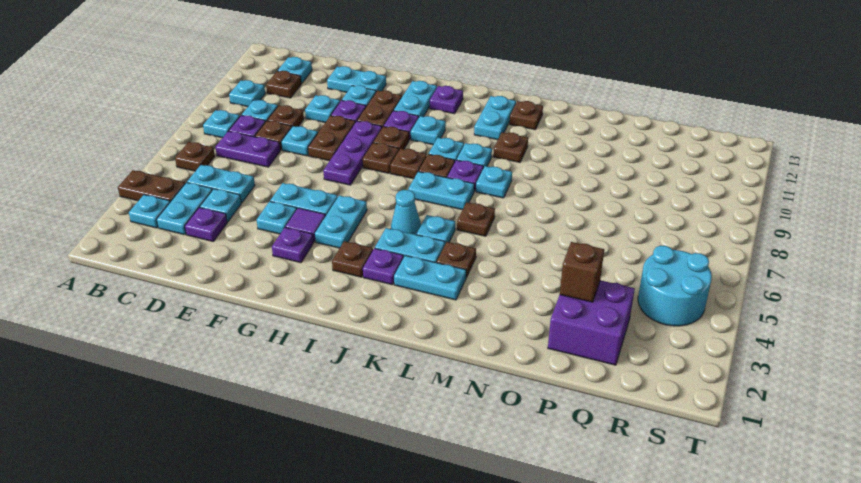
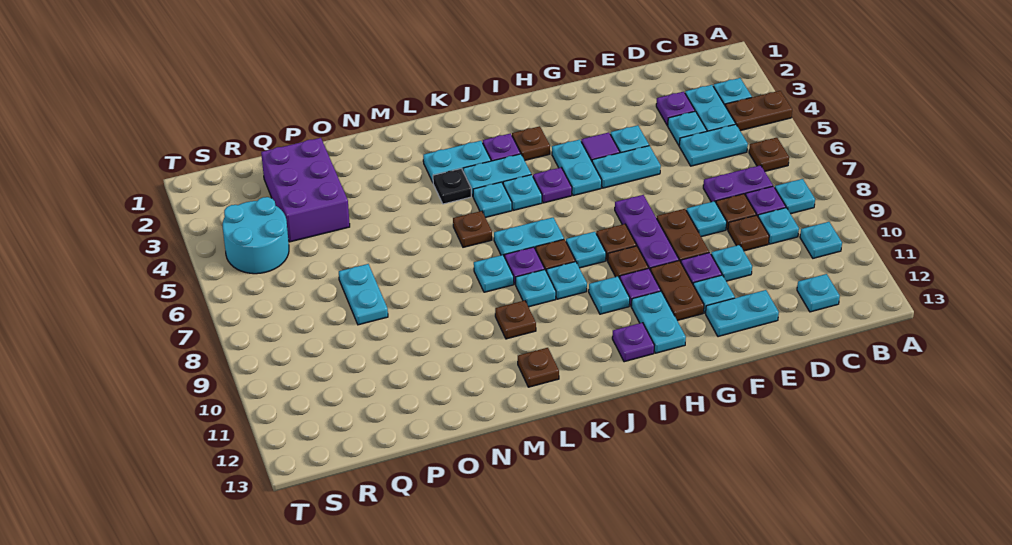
brown plate C11 level 1 -> none
purple plate G3 level 1 -> purple plate I5 level 1
brown plate I8 level 1 -> cyan plate I8 level 1
cyan cone J5 level 1 -> cyan plate J5 level 1
cyan plate K11:K12 level 1 -> cyan plate P7:P8 level 1
brown plate L4 level 1 -> black plate L4 level 1
purple brick P2:Q3 level 1 -> purple brick P2:Q4 level 1
brown brick P3 level 2 -> none

